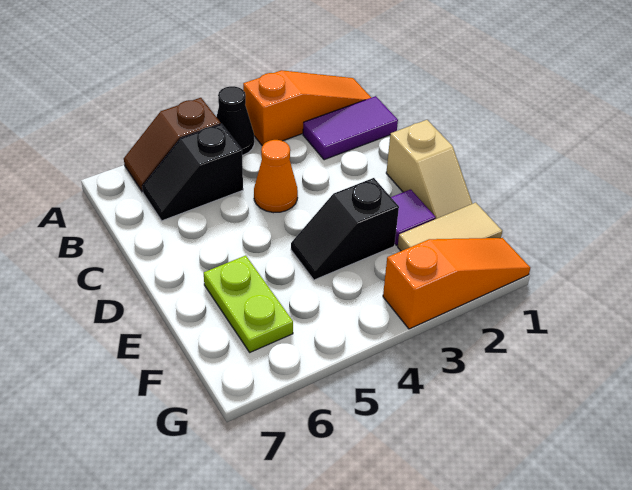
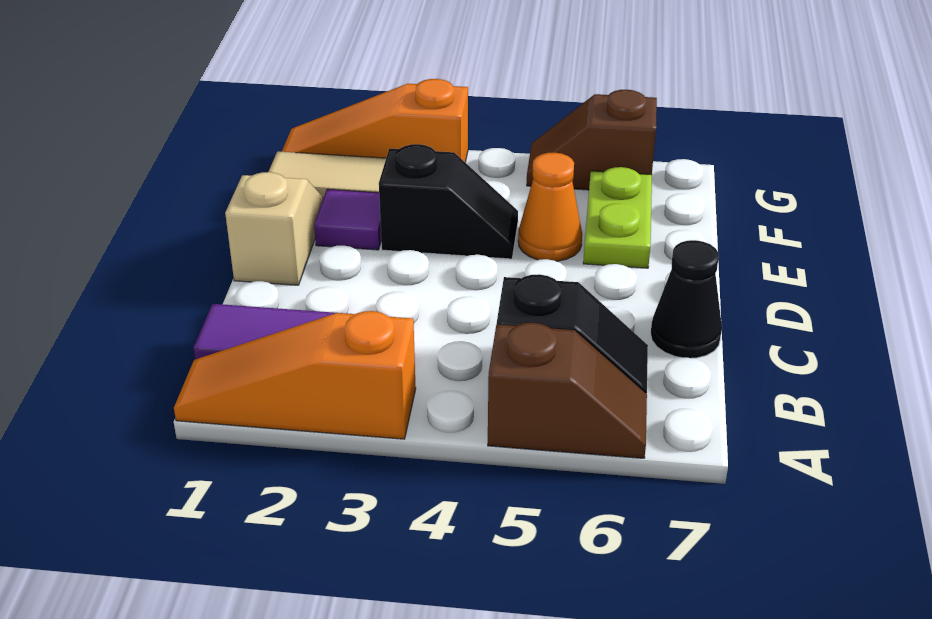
black cone A4 level 1 -> black cone C7 level 1
orange cone C4 level 1 -> orange cone E5 level 1
none -> brown slope G5:G6 level 1 top 6

